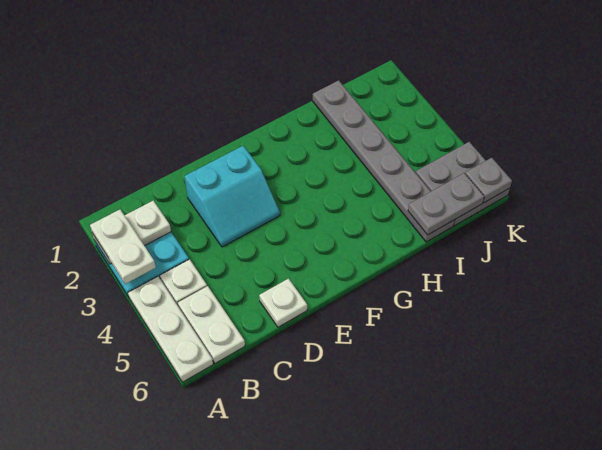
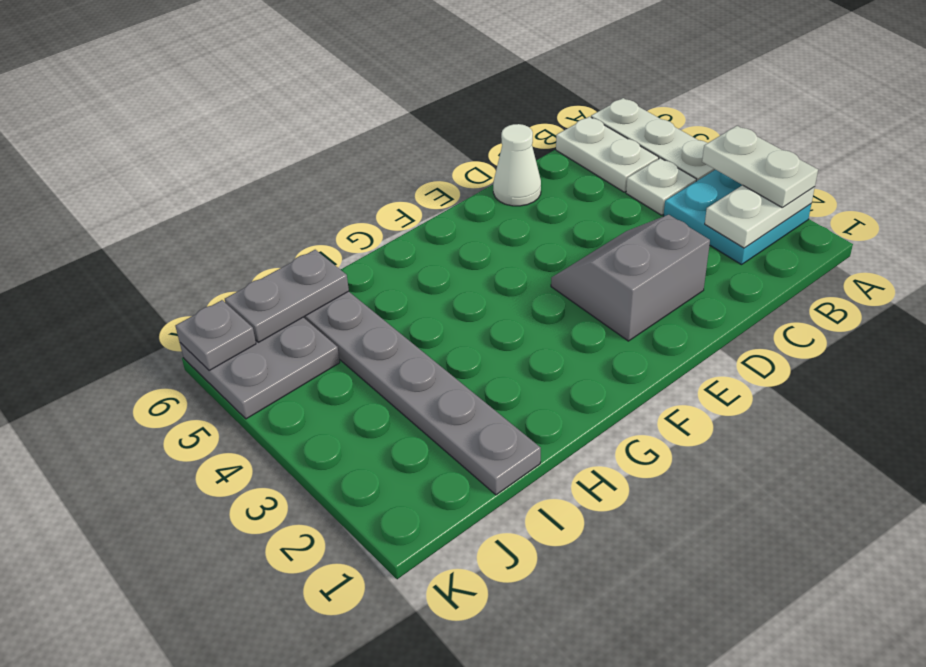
cyan slope D2:E3 level 1 top 2 -> grey slope D2:E3 level 1 top 2
white plate D6 level 1 -> white cone D6 level 1

